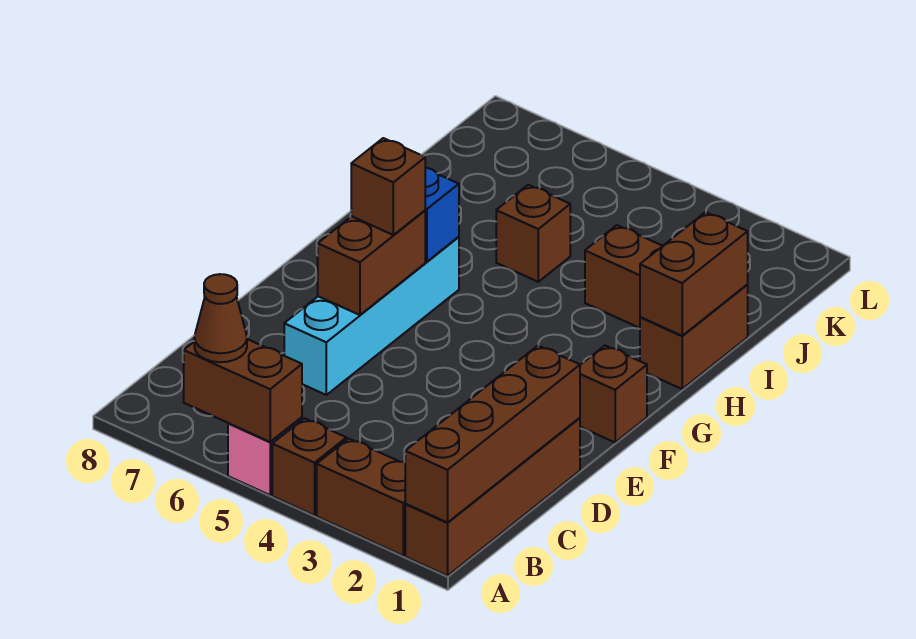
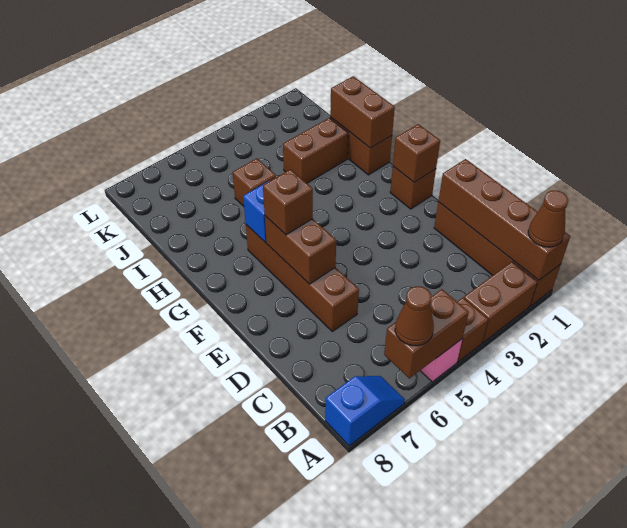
none -> brown cone A1 level 3
none -> blue slope A7:A8 level 1 top 8
cyan brick D6:G6 level 1 -> brown brick D6:G6 level 1
none -> brown brick F1 level 2

